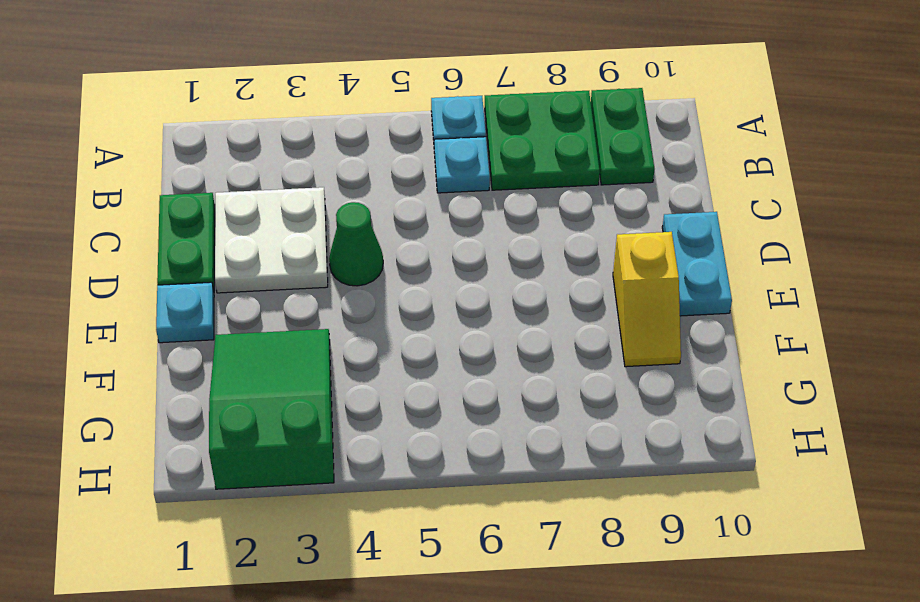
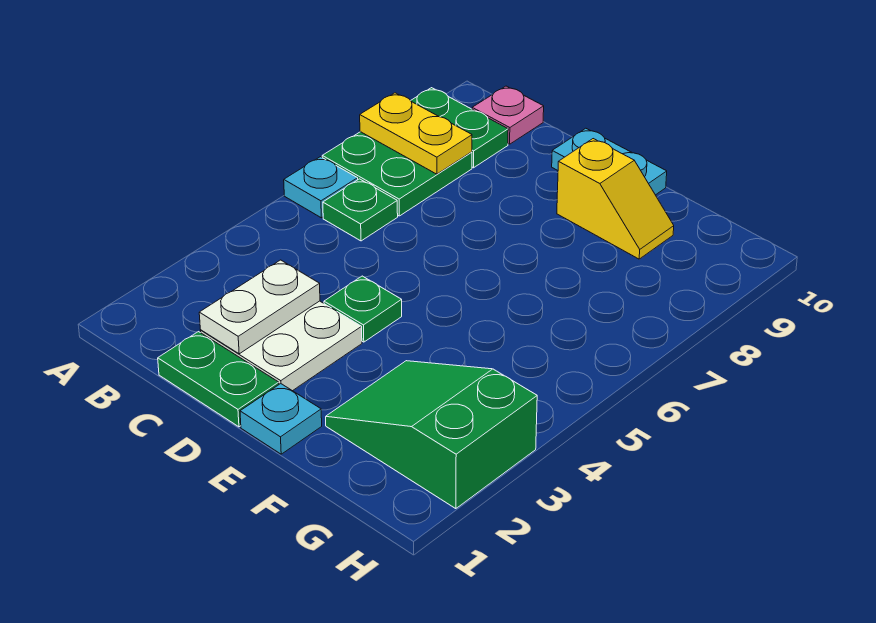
none -> yellow plate A8:B8 level 2
cyan plate B6 level 1 -> green plate B6 level 1
none -> pink plate B10 level 1
none -> white plate C2:C3 level 2
green cone D4 level 1 -> green plate D4 level 1

